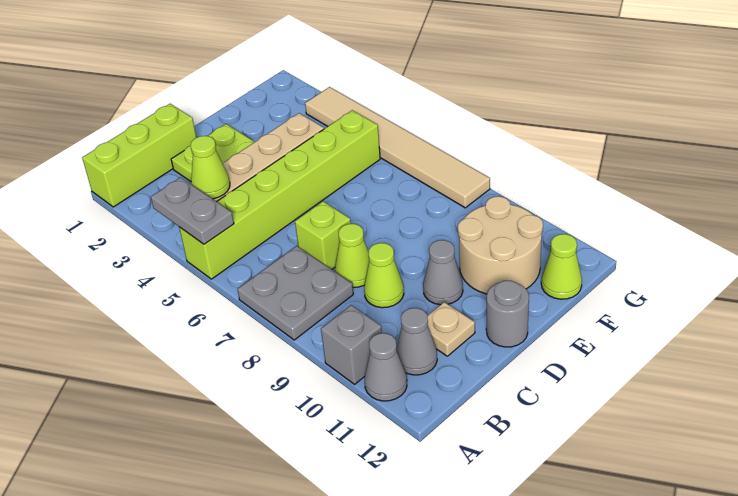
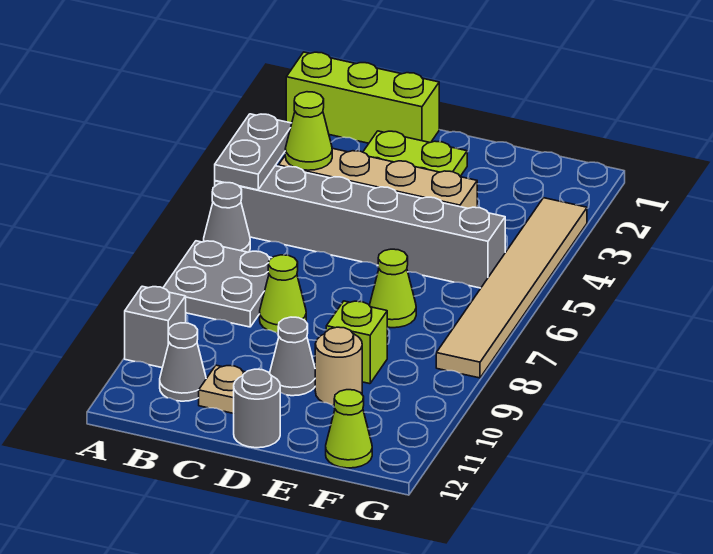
lime brick A5:F5 level 1 -> grey brick A5:F5 level 1
grey cone A11 level 1 -> grey cone A6 level 1
lime brick C7 level 1 -> lime brick E9 level 1
lime cone C9 level 1 -> lime cone E7 level 1
tan round brick E10:F11 level 1 -> tan round brick E10 level 1

